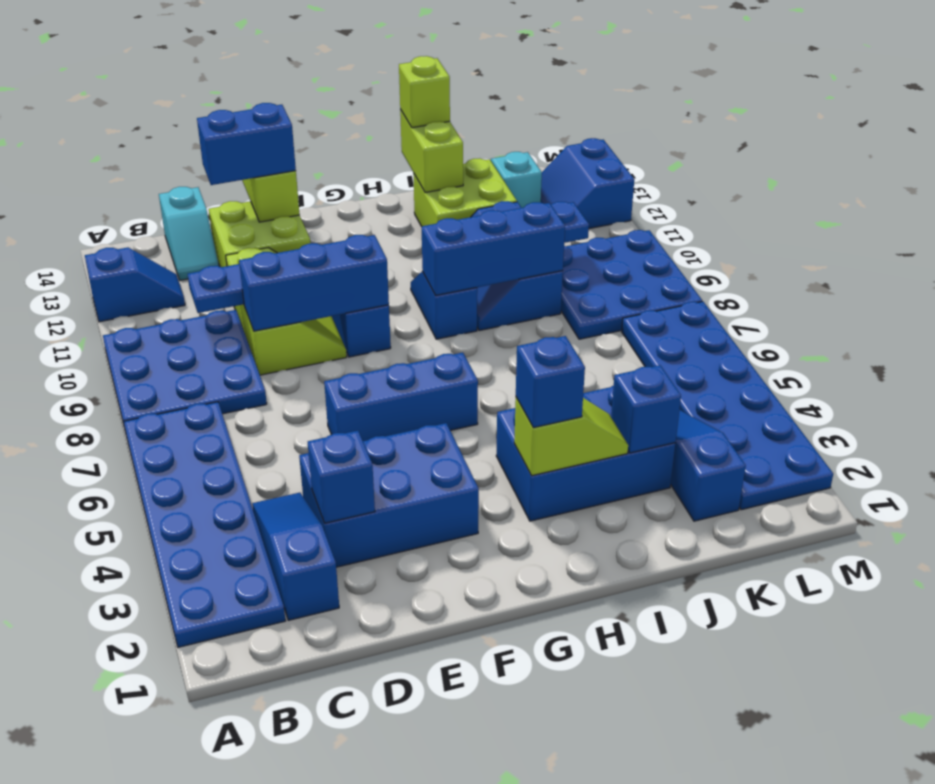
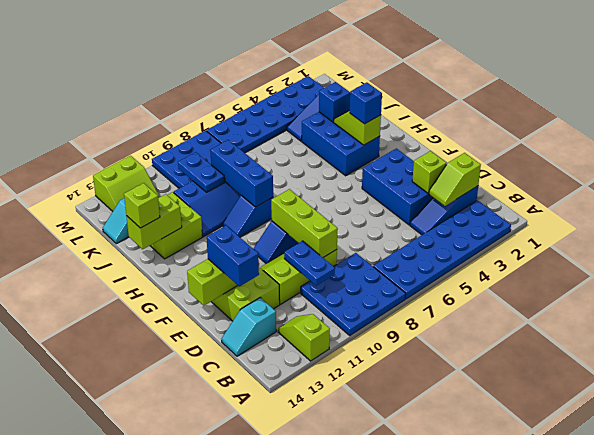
blue slope A12:B12 level 1 top A -> lime slope A12:B12 level 1 top A
none -> lime slope C2:C3 level 2 top 2
cyan slope C13:C14 level 1 top 14 -> cyan slope C13:C14 level 1 top 13
blue brick D3 level 2 -> lime brick D3 level 2
blue brick D9:F9 level 2 -> lime brick D9:F9 level 2
blue brick E6:G6 level 1 -> none
blue slope L12:M13 level 1 top M -> lime slope L12:M13 level 1 top M

